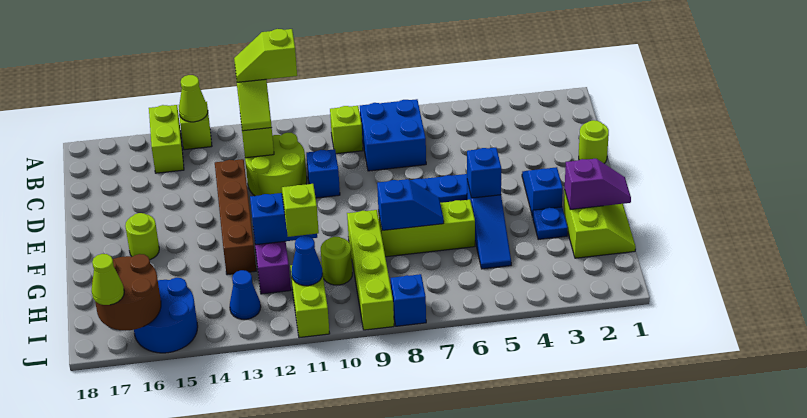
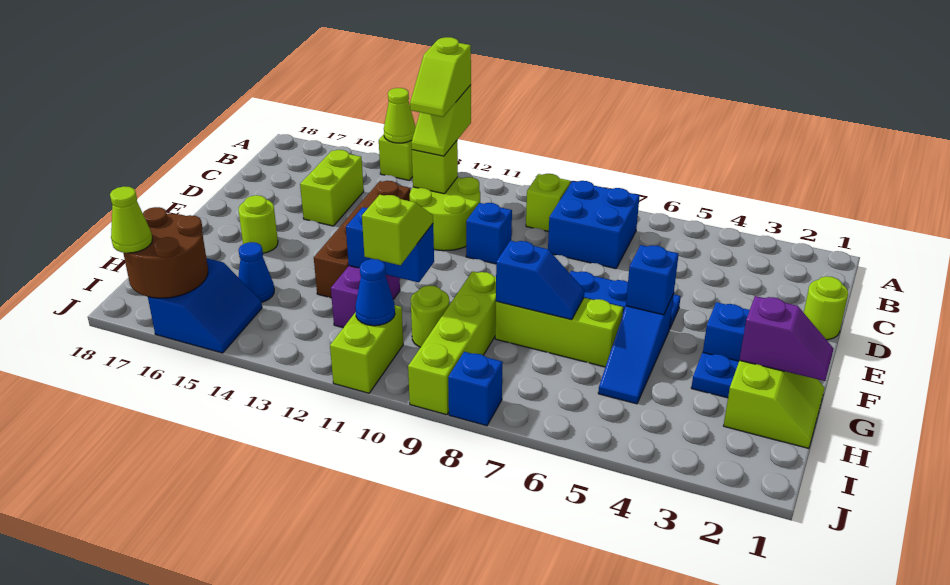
lime brick A15:B15 level 1 -> lime brick C15:D15 level 1
lime slope B11:B12 level 4 top 11 -> lime slope B12:C12 level 4 top B
blue cone I13 level 1 -> blue cone H15 level 1
blue round brick I15:J16 level 1 -> blue slope I15:J16 level 1 top 16

